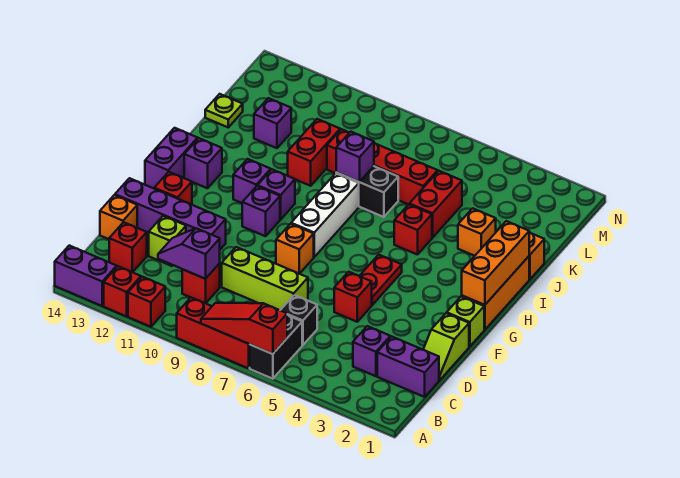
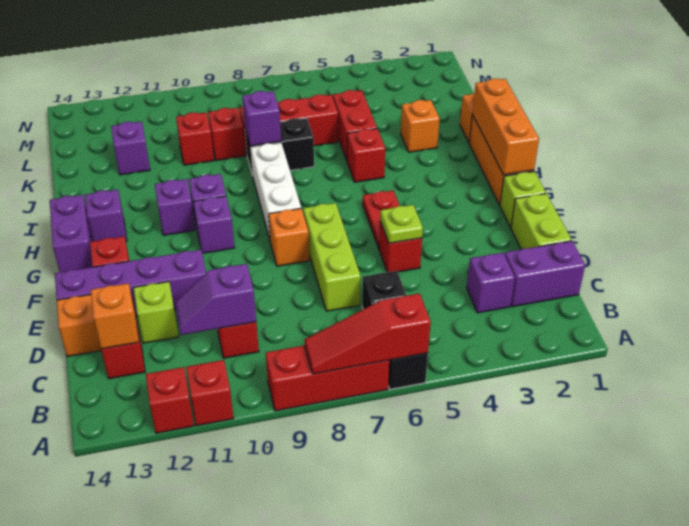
purple brick A13:A14 level 1 -> none
none -> orange brick C13 level 2
lime slope D1:E1 level 1 top E -> lime brick D1:E1 level 1
lime brick D7:D9 level 1 -> lime brick D7:F7 level 1
red brick J10:K10 level 1 -> red brick K10 level 1
lime plate K14 level 1 -> lime plate E5 level 2

